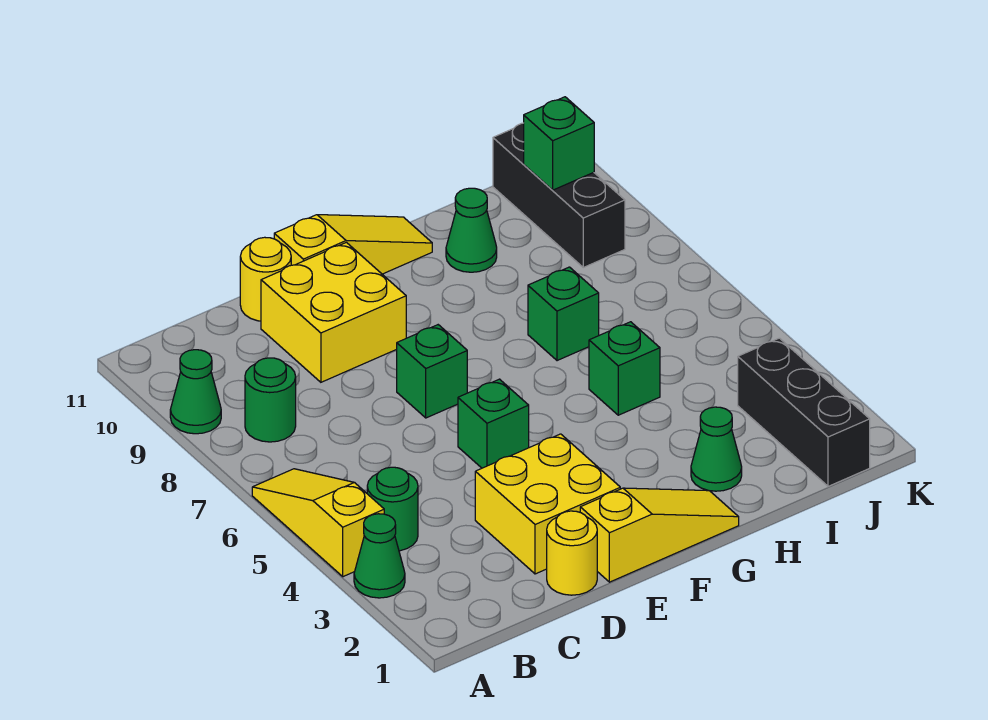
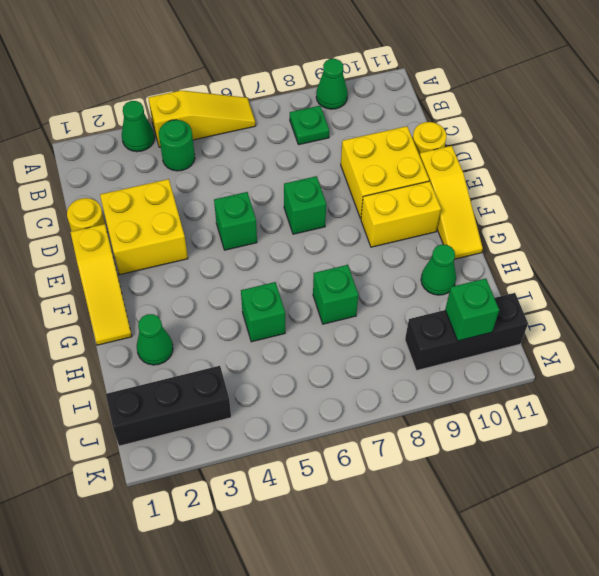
green round brick B8 level 1 -> green plate B8 level 1
none -> yellow brick F9:F10 level 1

